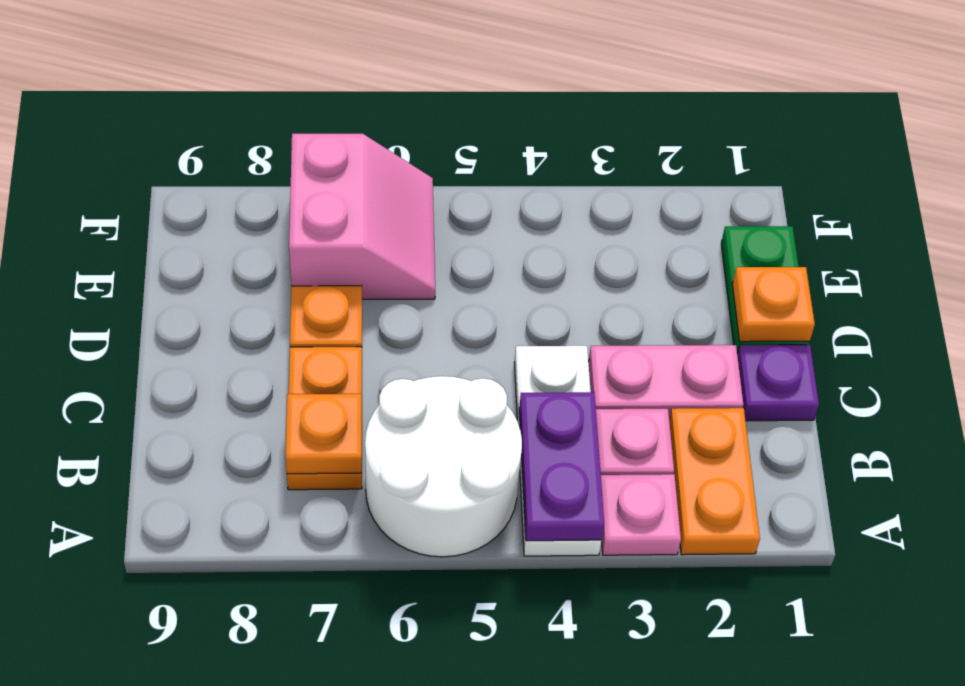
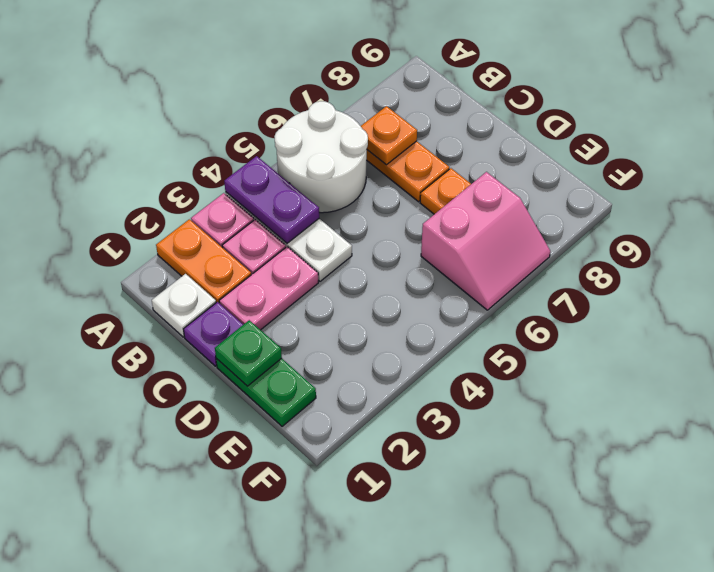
none -> white plate B1 level 1
orange plate D1 level 2 -> green plate D1 level 2
pink slope E6:F7 level 1 top 7 -> pink slope E6:F7 level 1 top E

